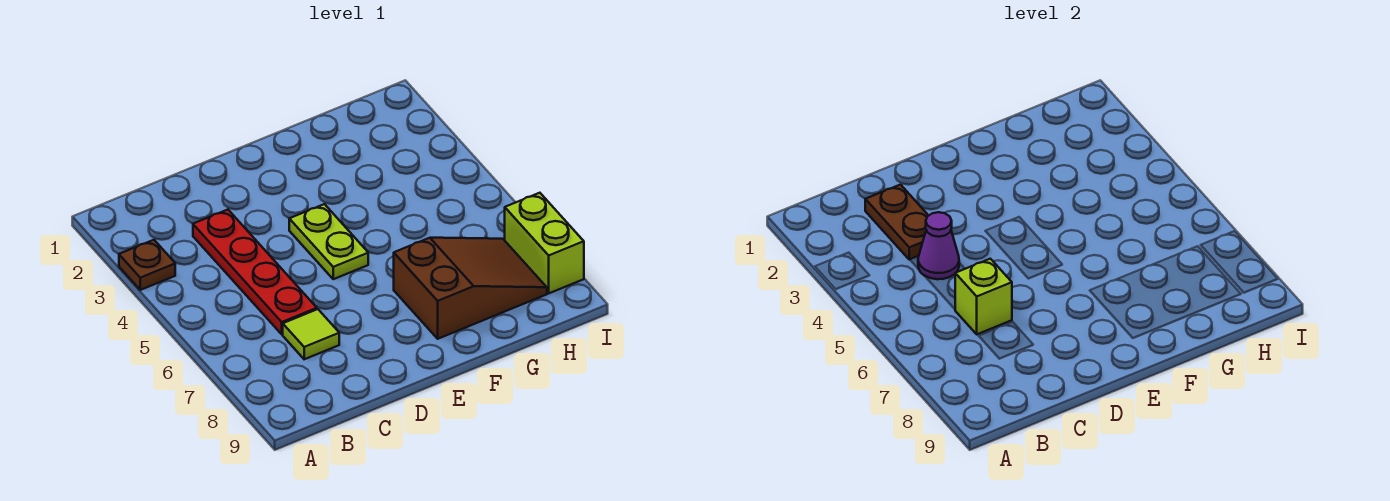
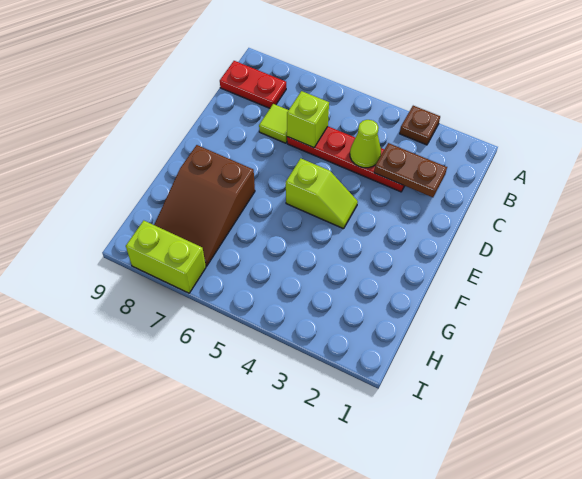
none -> red plate B8:B9 level 1
purple cone C4 level 2 -> lime cone C4 level 2
lime plate E4:E5 level 1 -> lime slope E4:E5 level 1 top 5

